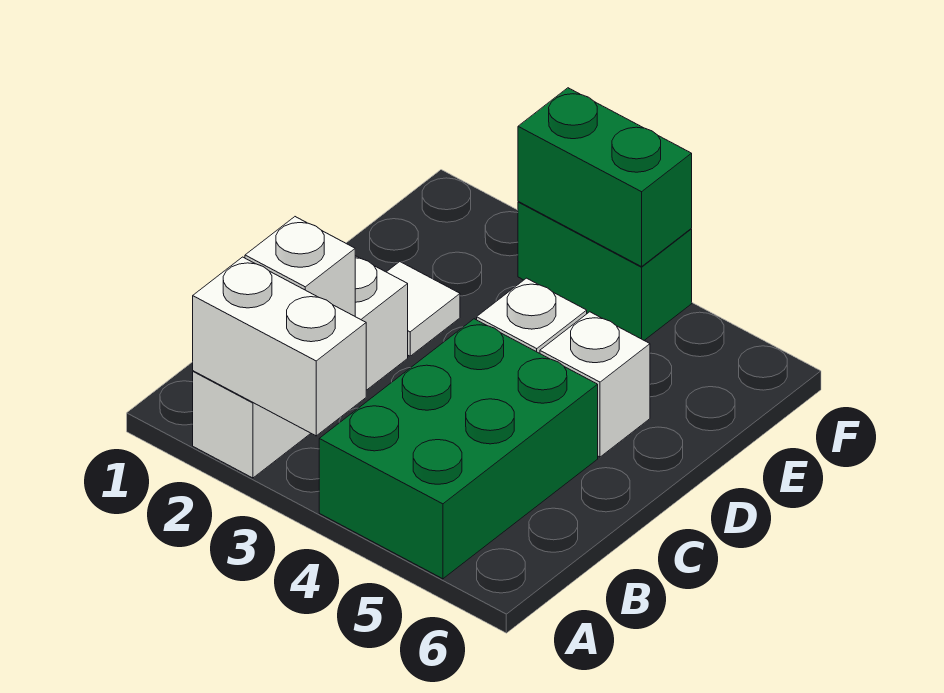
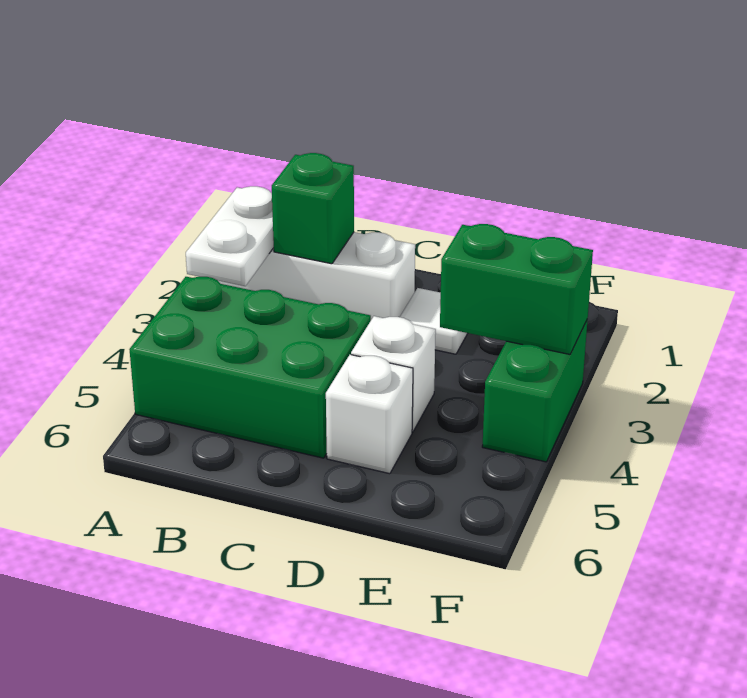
white brick A2:A3 level 2 -> white plate A2:A3 level 2
white brick B2 level 2 -> green brick B2 level 2
green brick F3:F4 level 2 -> green brick E3:F3 level 2

